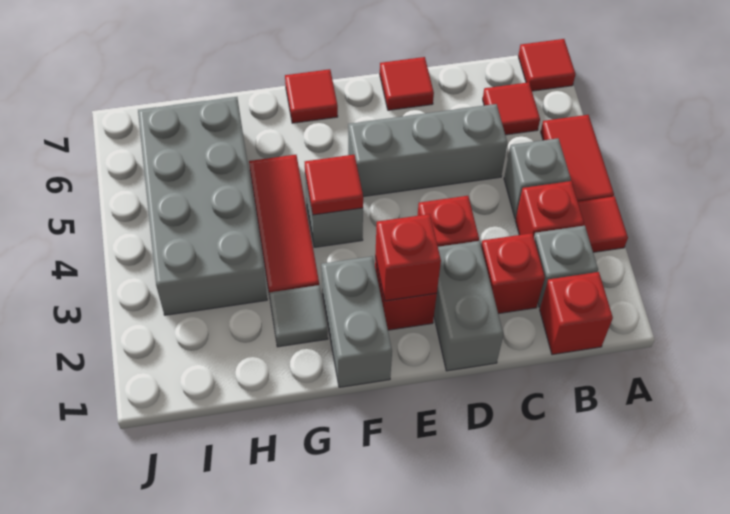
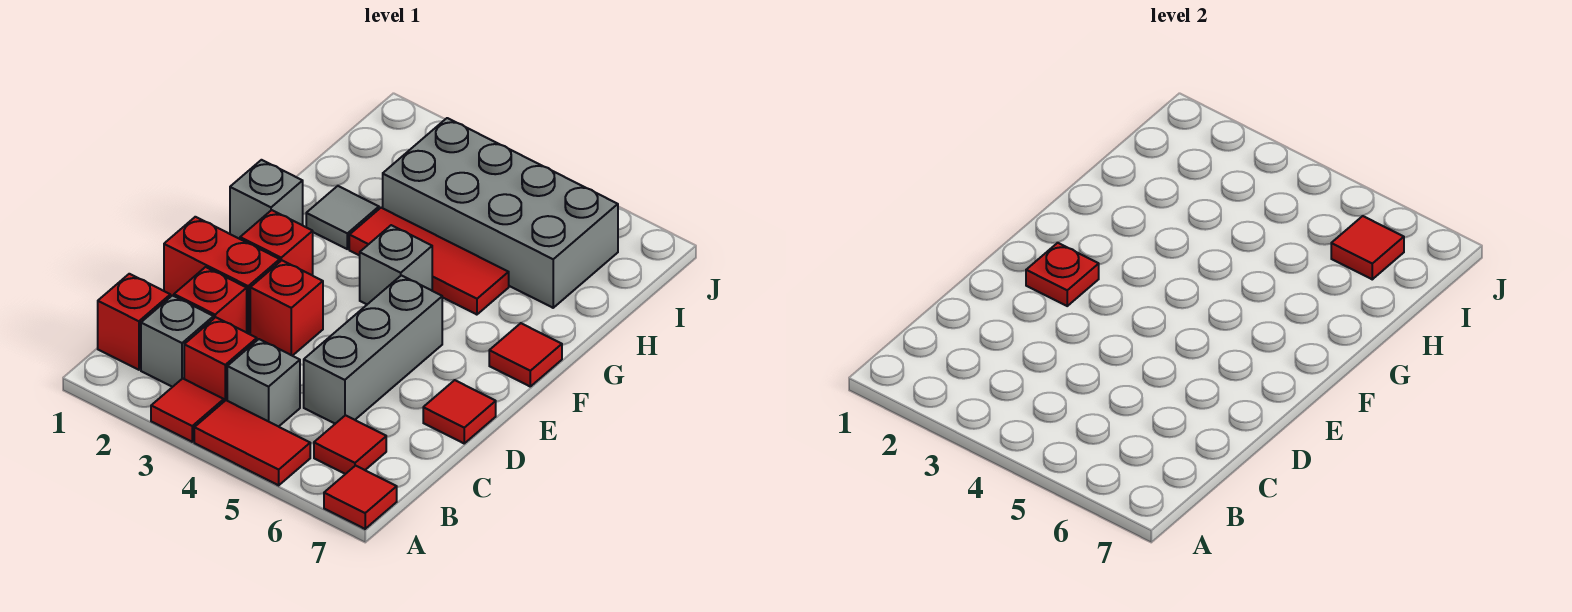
grey brick D1:D2 level 1 -> red brick D1:D2 level 1
red brick E2 level 2 -> red plate E2 level 2
grey brick F1:F2 level 1 -> grey brick F1 level 1
red tile F4 level 2 -> red tile I6 level 2

